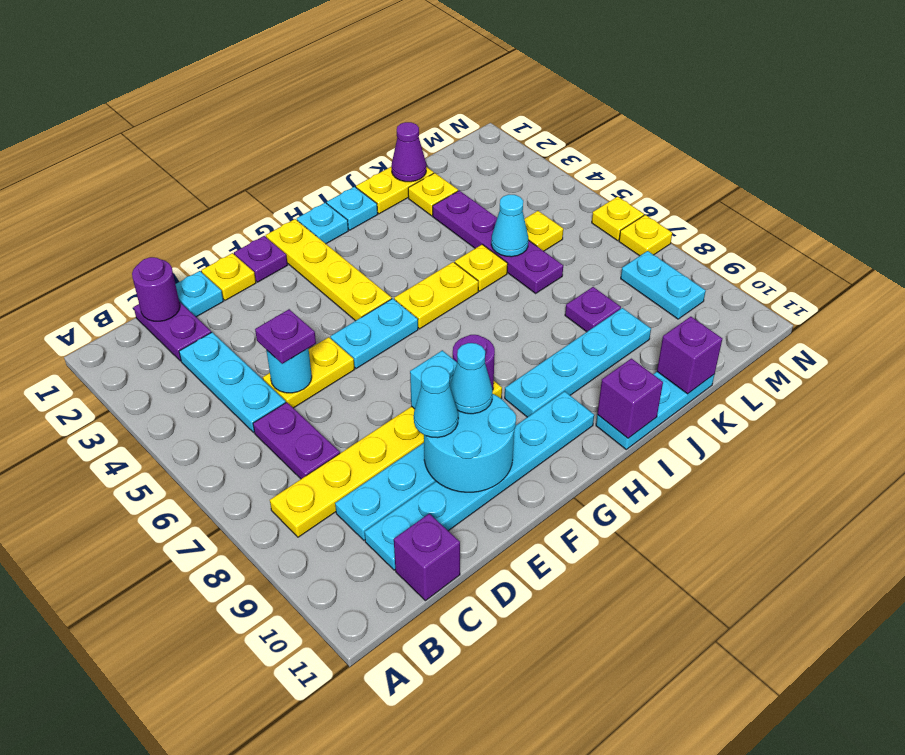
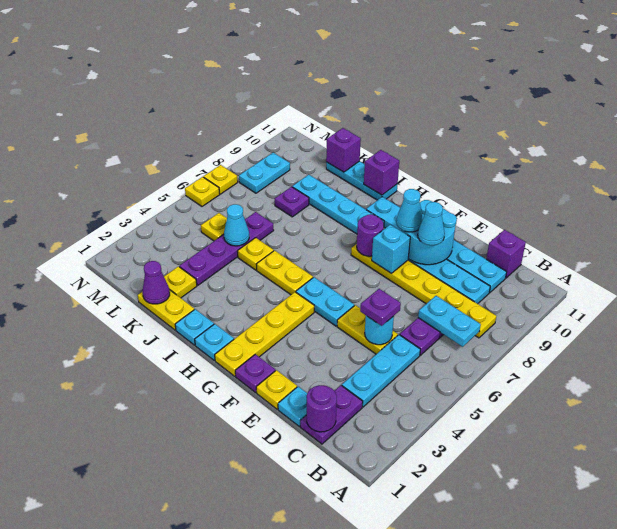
none -> cyan plate B7:C7 level 2

